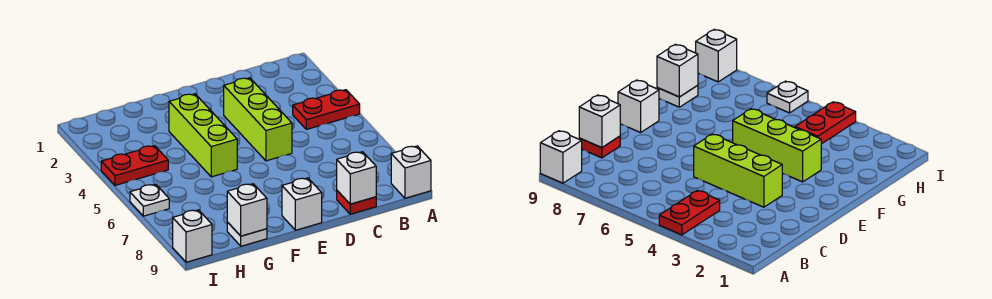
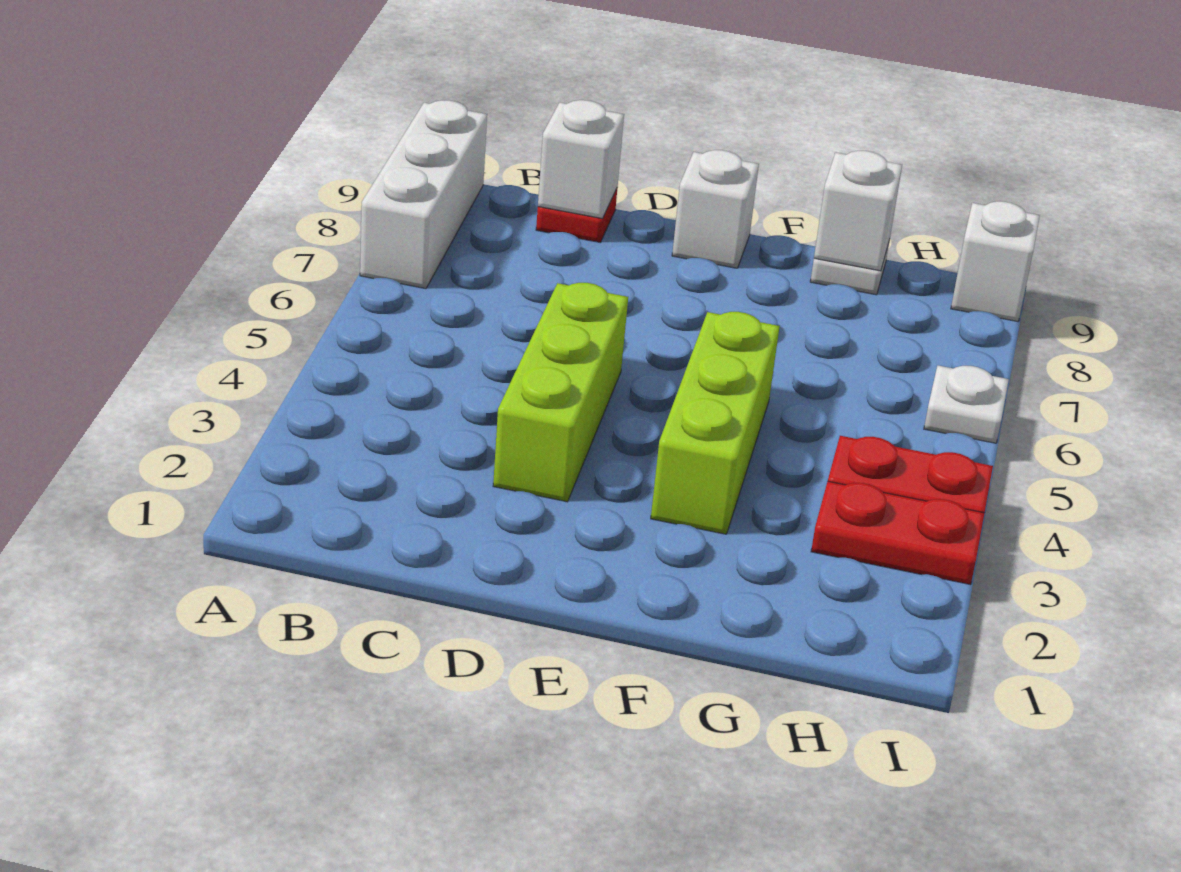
red plate A4:B4 level 1 -> red plate H3:I3 level 1
white brick A9 level 1 -> white brick A7:A9 level 1

